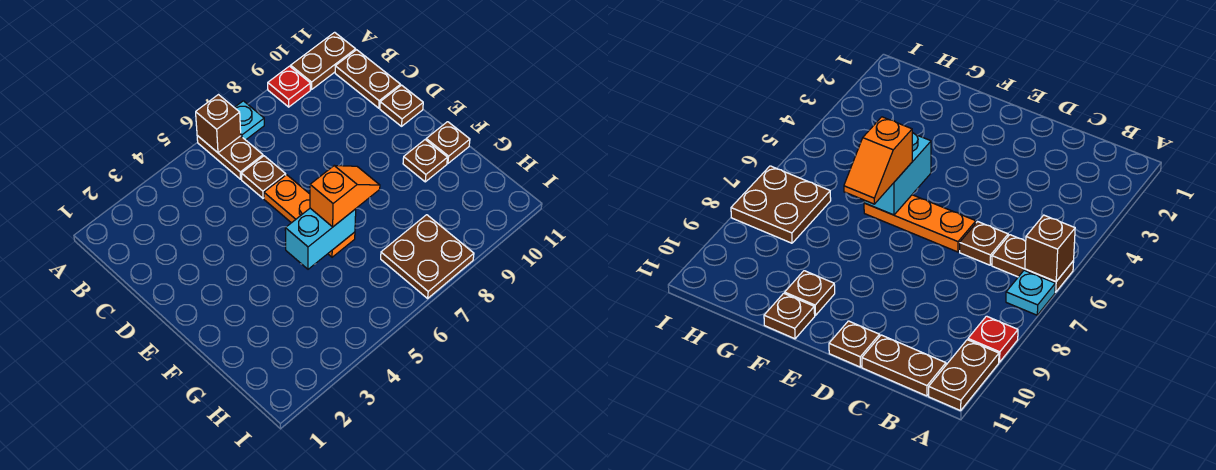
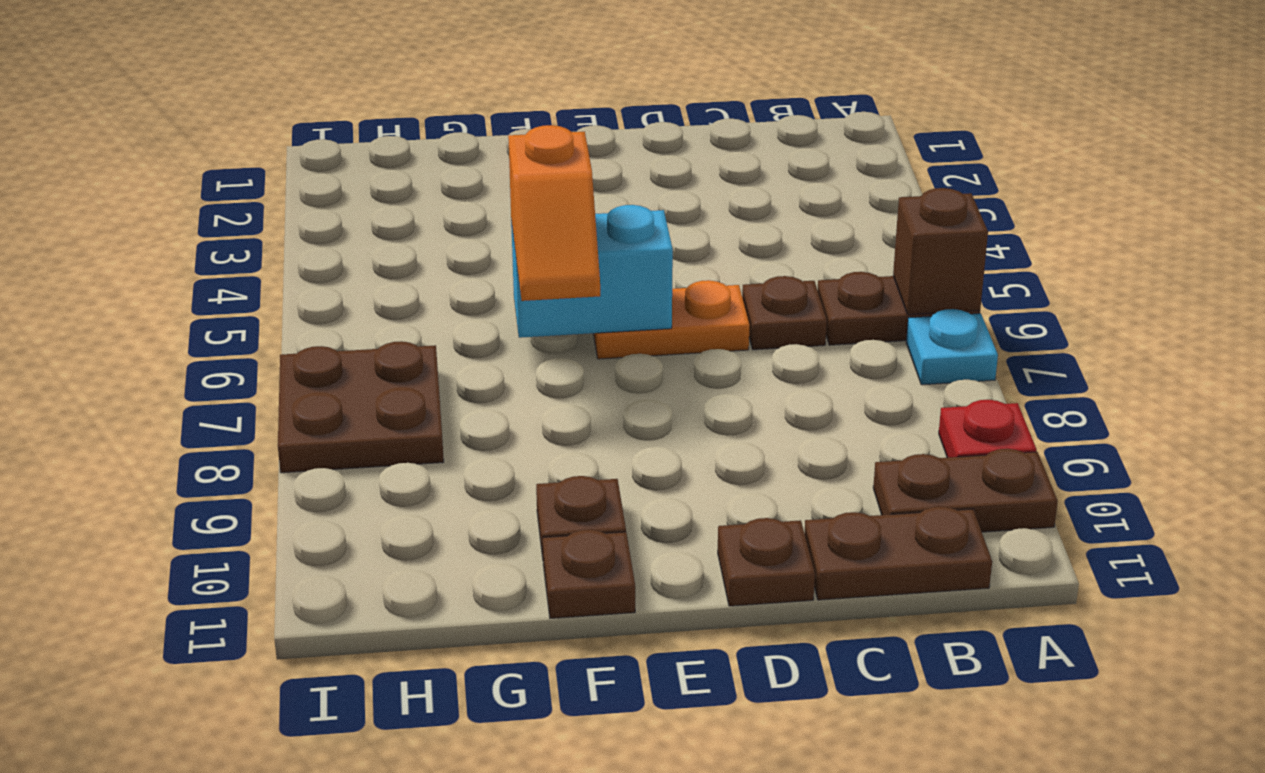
brown plate A10:A11 level 1 -> brown plate A10:B10 level 1
orange plate D6:F6 level 1 -> orange plate D6:E6 level 1
cyan brick F5:F6 level 2 -> cyan brick E6:F6 level 2

